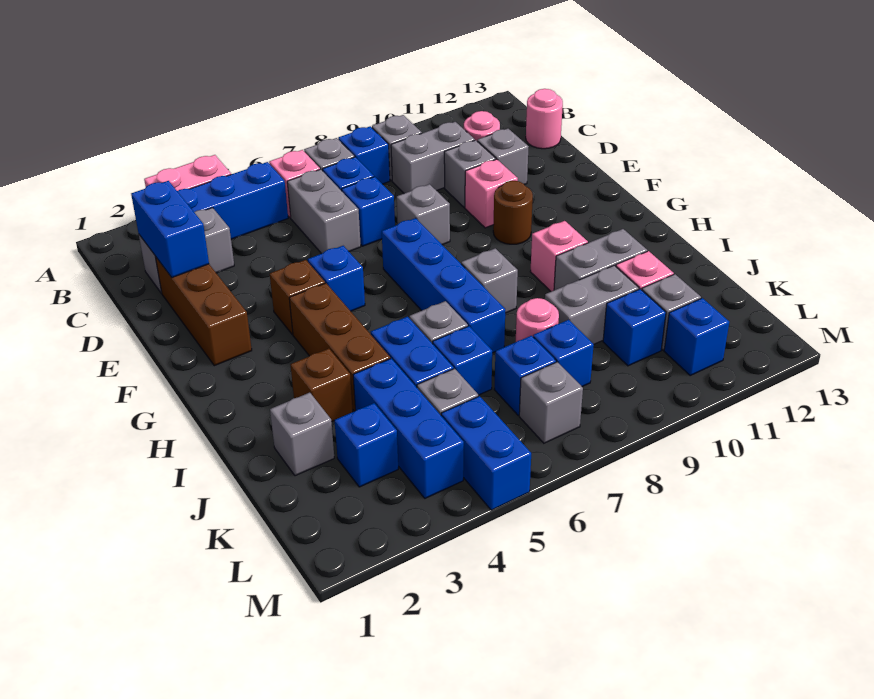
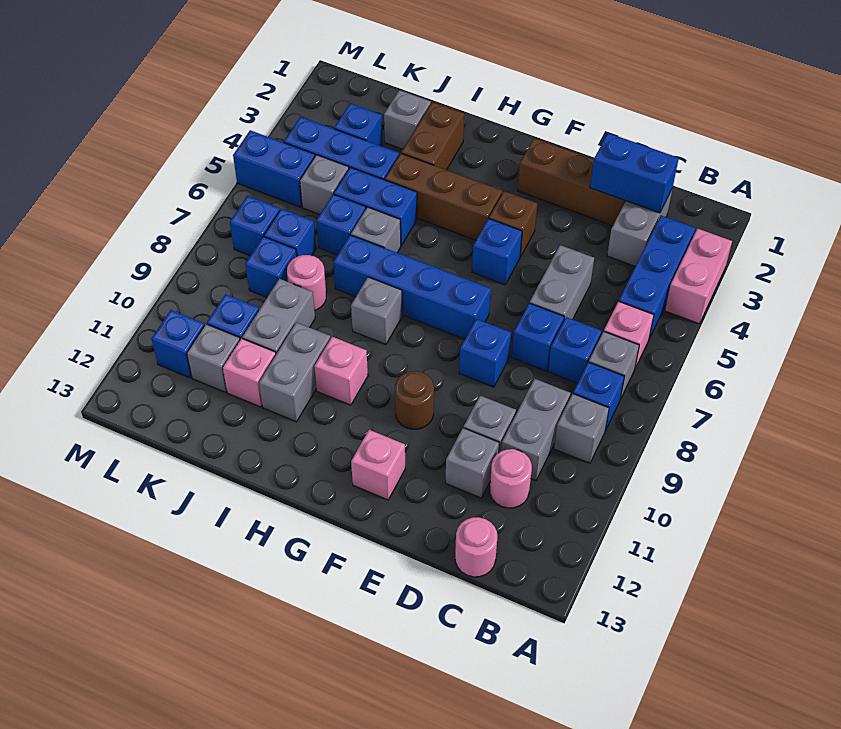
grey brick C6:D6 level 1 -> grey brick D5:D6 level 1
grey brick E8 level 1 -> blue brick E8 level 1
pink brick E10 level 1 -> pink brick F12 level 1
brown brick I3 level 1 -> brown brick I2:I3 level 1
grey brick L7 level 1 -> blue brick L7 level 1

